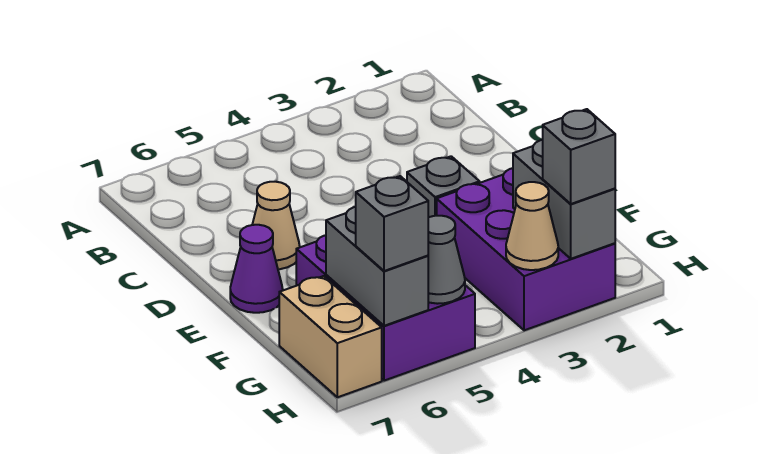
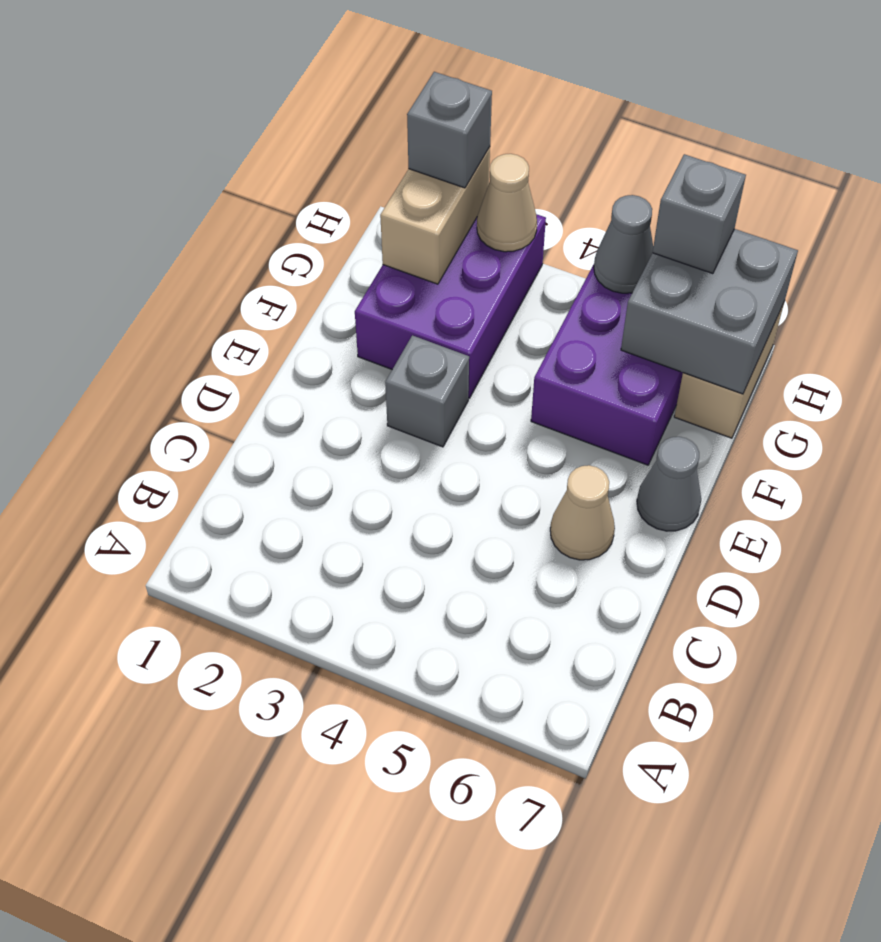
purple cone E7 level 1 -> grey cone E7 level 1
grey brick G2:H2 level 2 -> tan brick G2:H2 level 2
grey brick G6:H6 level 2 -> grey brick G6:H7 level 2

